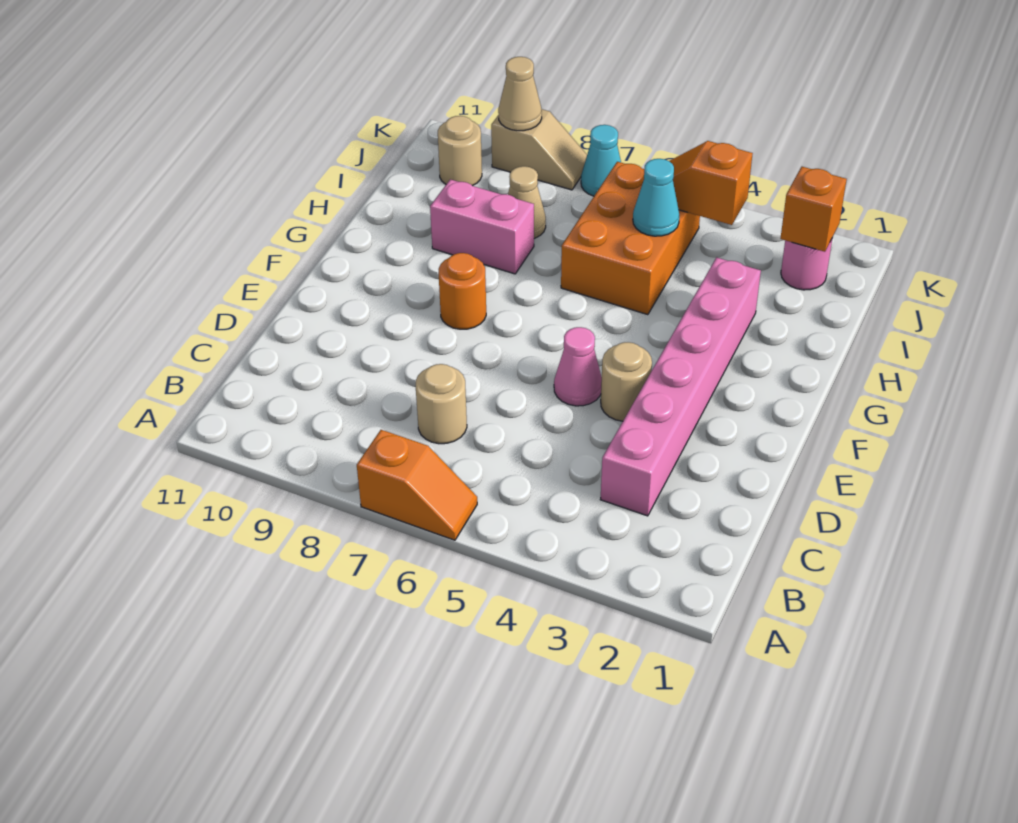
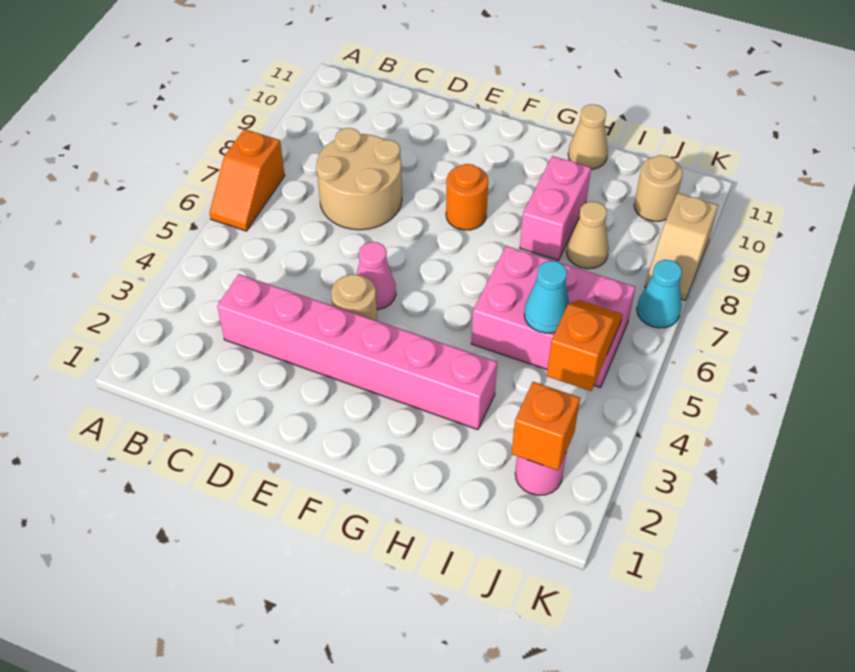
tan round brick C7 level 1 -> tan round brick C7:D8 level 1
orange brick H5:J6 level 1 -> pink brick H5:J6 level 1
tan cone K9 level 2 -> tan cone H11 level 1

